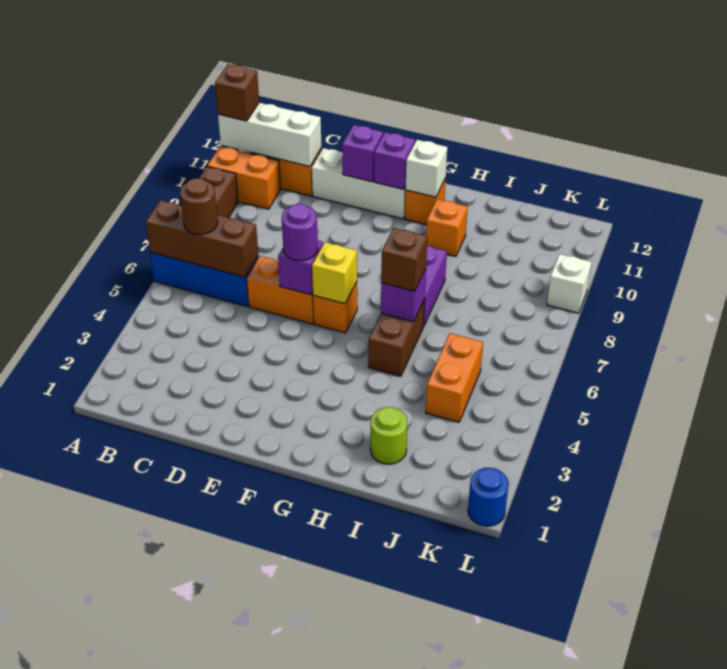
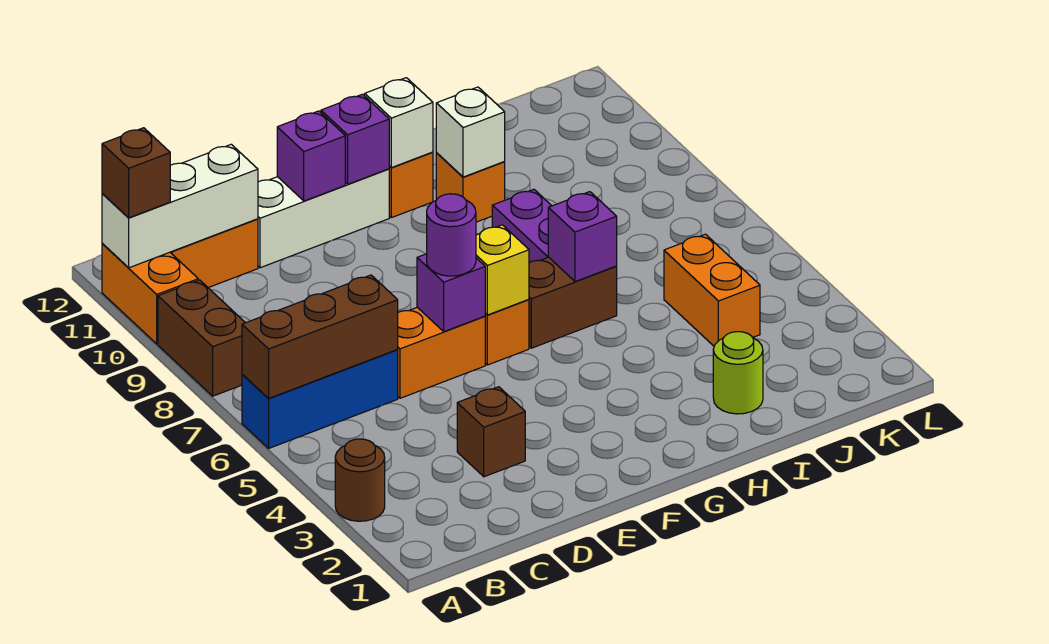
orange brick A10:B10 level 1 -> orange brick A10:A11 level 1
brown round brick B6 level 3 -> brown round brick A3 level 1
brown brick H5:H6 level 1 -> brown brick G6:H6 level 1
brown brick H6 level 3 -> brown brick D3 level 1
blue round brick L1 level 1 -> none
white brick L9 level 1 -> white brick H10 level 2

